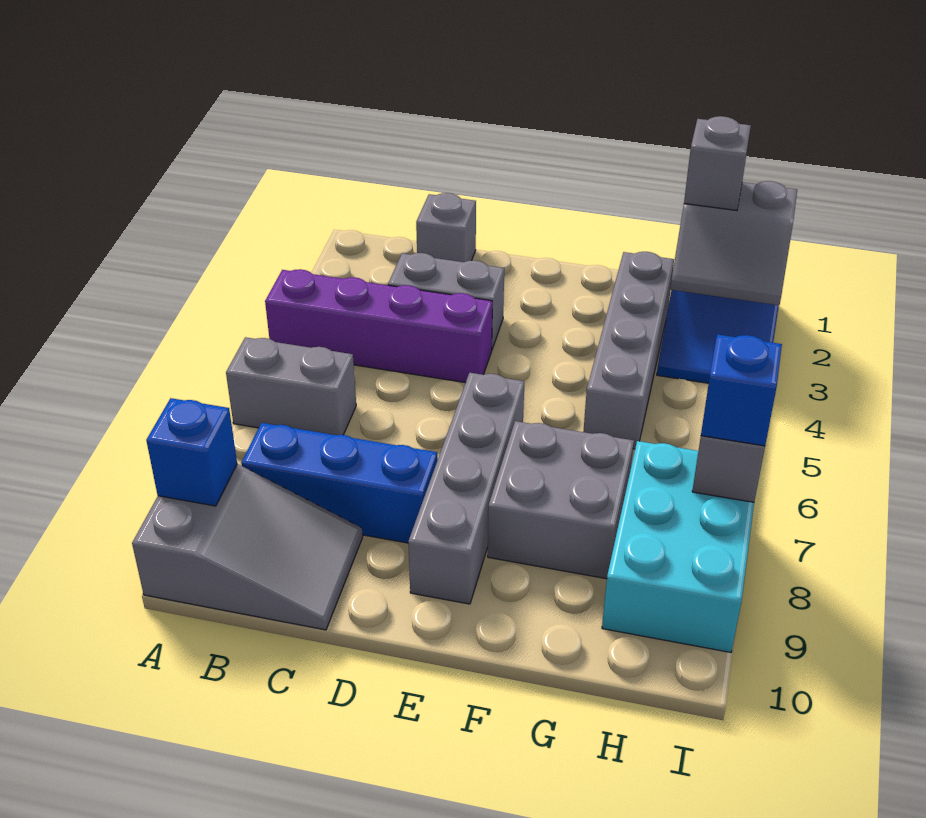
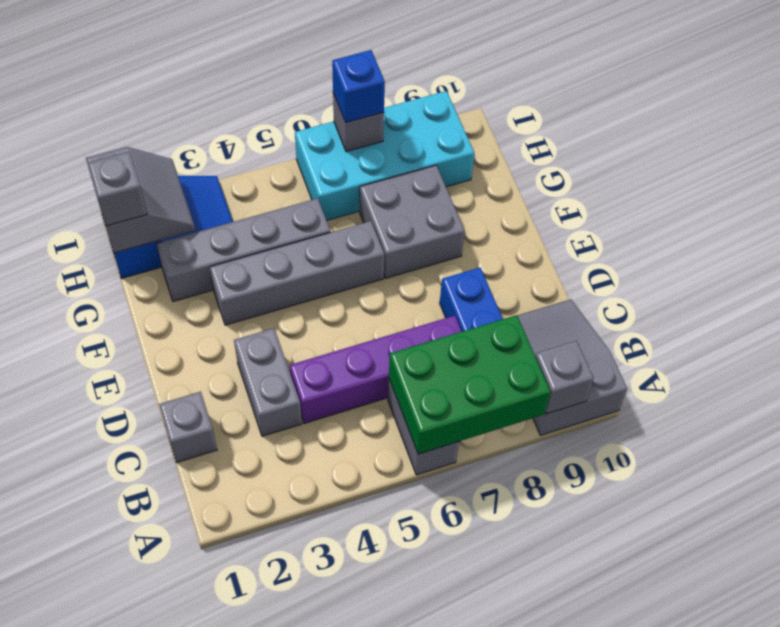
purple brick A4:D4 level 1 -> purple brick C4:C7 level 1
none -> green brick A6:B8 level 2
blue brick A9 level 2 -> grey brick A9 level 2
grey brick E6:E9 level 1 -> grey brick F3:F6 level 1
cyan brick H7:I9 level 1 -> cyan brick H6:I9 level 1

